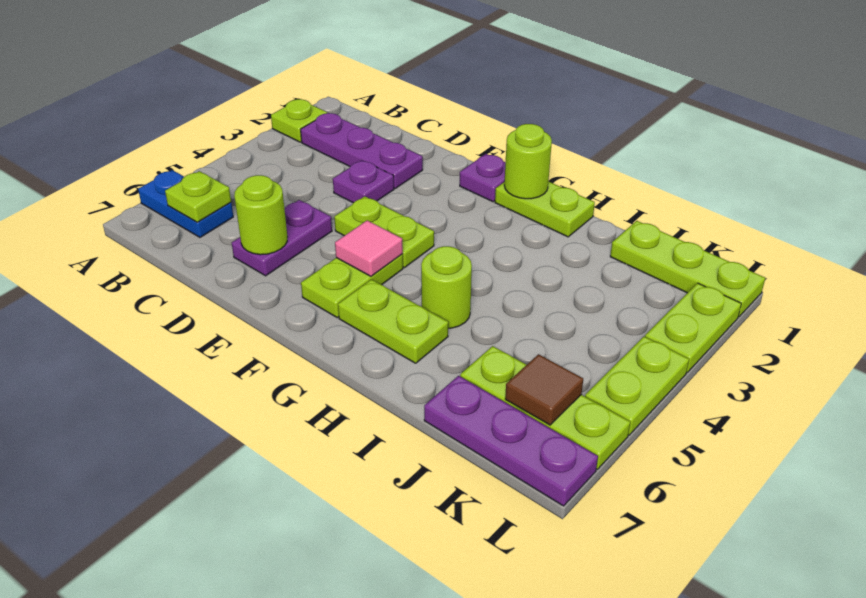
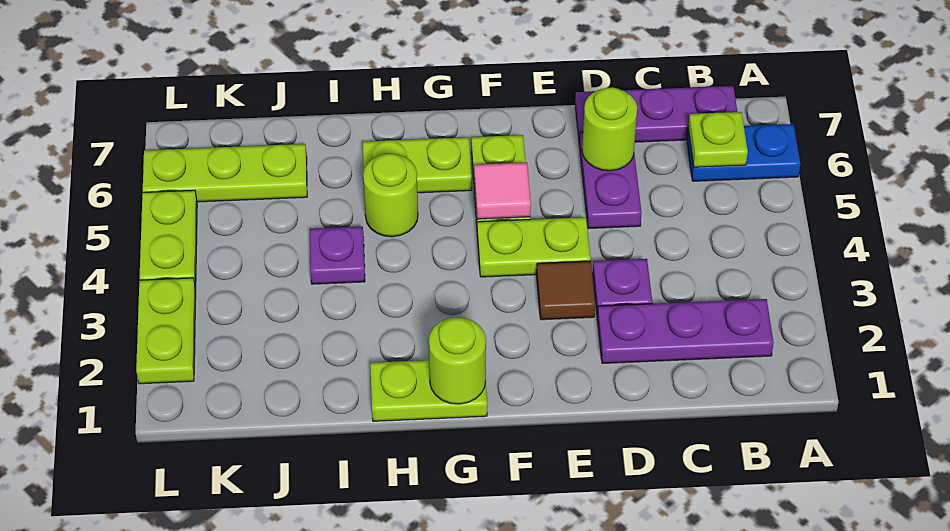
lime plate A2 level 1 -> none
purple plate F1 level 1 -> purple plate I4 level 1
lime plate J1:L1 level 1 -> none
purple plate J7:L7 level 1 -> purple plate B7:D7 level 1
brown tile K6 level 2 -> brown tile E3 level 1

